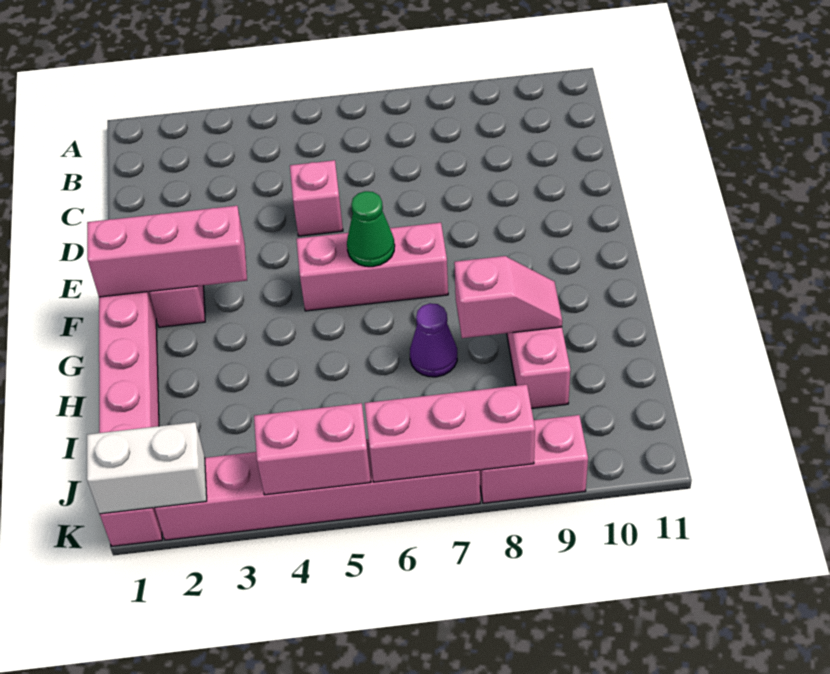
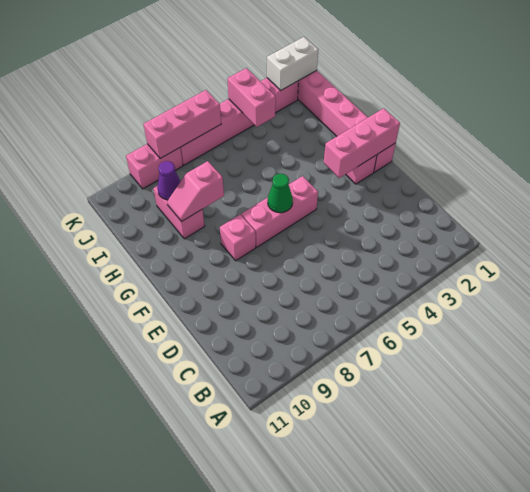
pink brick D5 level 1 -> pink brick F8 level 1
purple cone H7 level 1 -> purple cone I9 level 2
pink brick K4:K5 level 2 -> pink brick J4:K4 level 2

